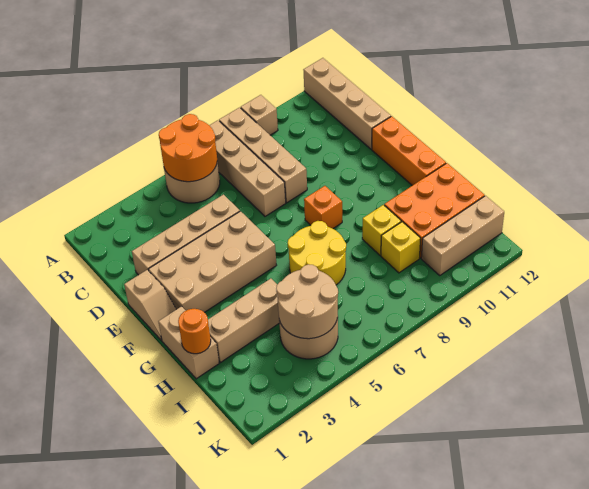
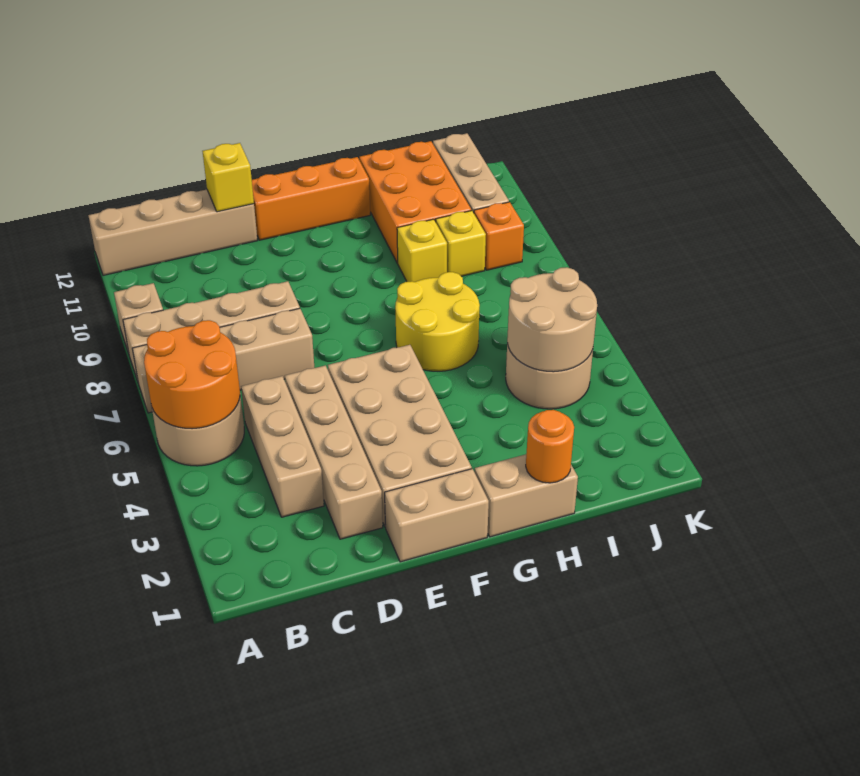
none -> yellow brick D12 level 2
tan slope E1:F1 level 1 top E -> tan brick E1:F1 level 1
orange brick F8 level 1 -> orange brick J9 level 1
tan brick H2:H4 level 1 -> tan brick C3:C5 level 1

